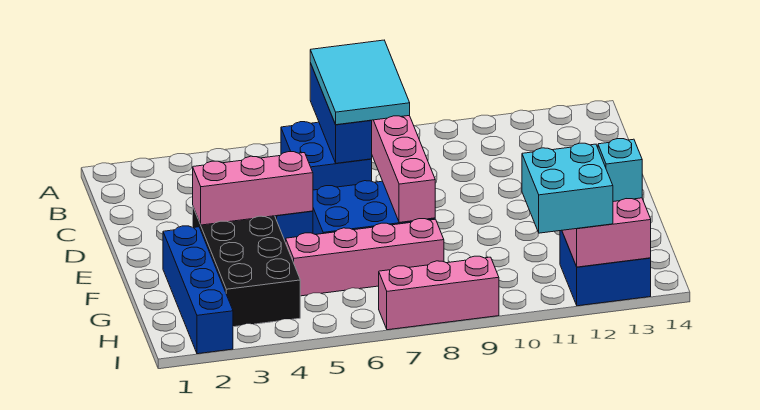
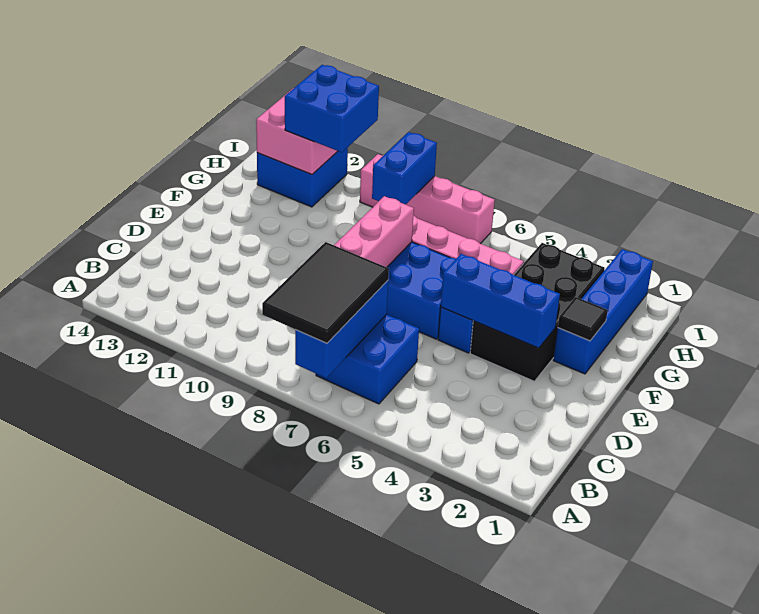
cyan tile A7:C8 level 3 -> black tile A7:C8 level 3
pink brick E3:E5 level 2 -> blue brick E3:E5 level 2
none -> black tile F2 level 2
none -> blue brick H9:I9 level 2
cyan brick H11:I12 level 3 -> blue brick H11:I12 level 3
cyan brick H13 level 3 -> none
pink brick I7:I9 level 1 -> pink brick I7:I10 level 1

